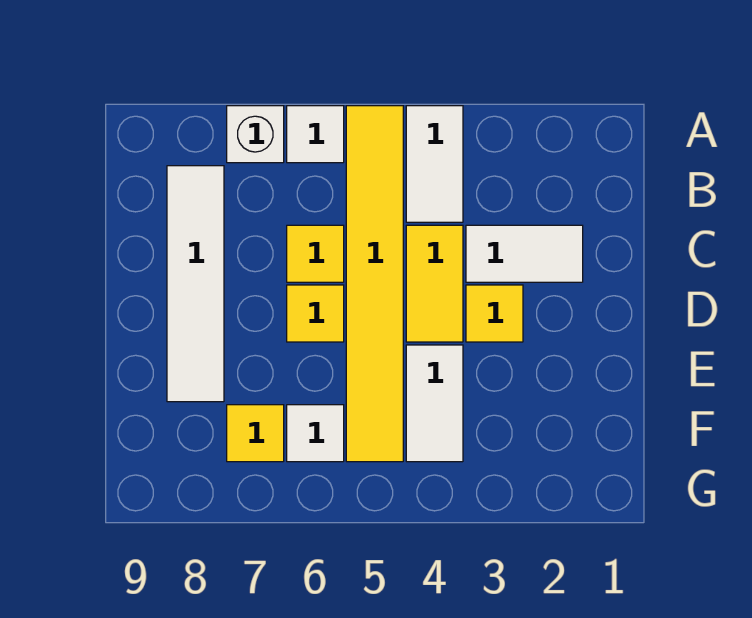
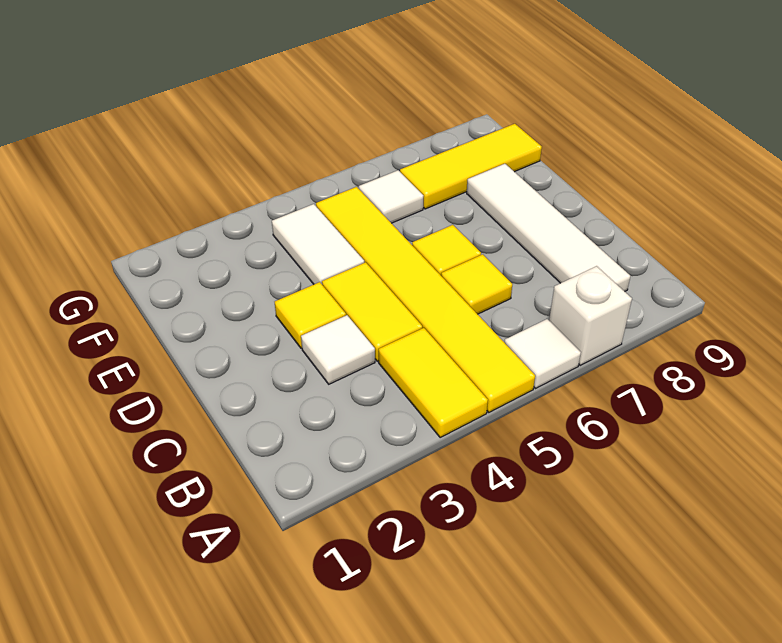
white tile A4:B4 level 1 -> yellow tile A4:B4 level 1
white tile C2:C3 level 1 -> white tile C3 level 1
yellow tile F7 level 1 -> yellow tile F7:F9 level 1

